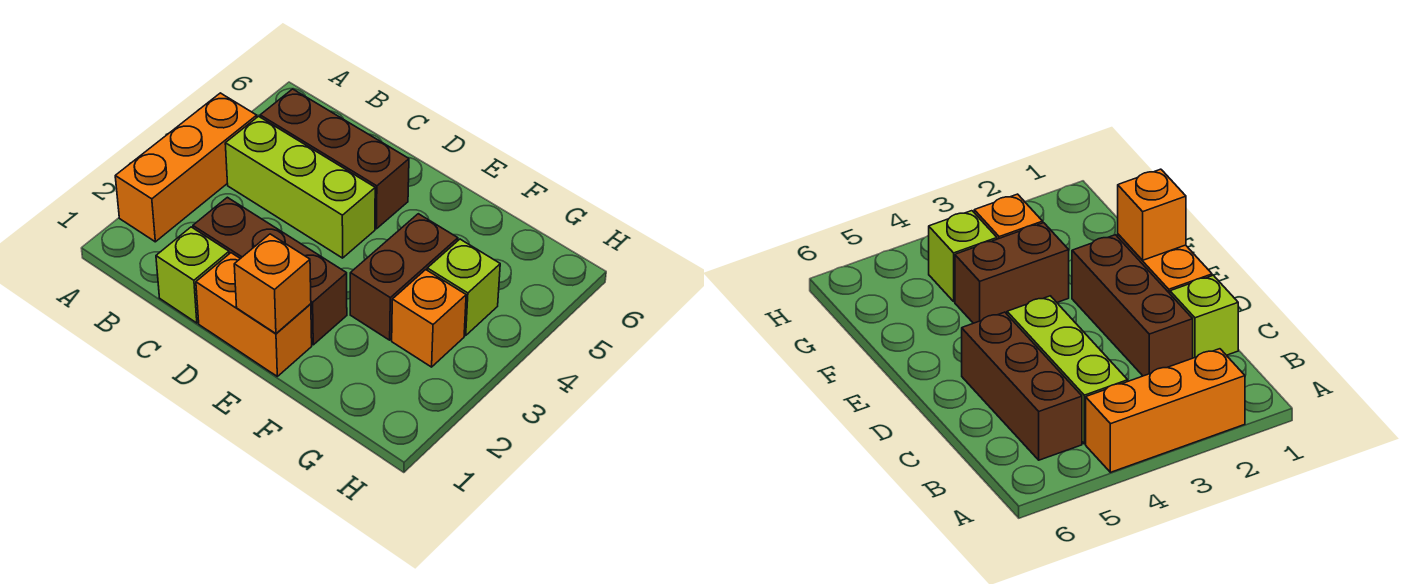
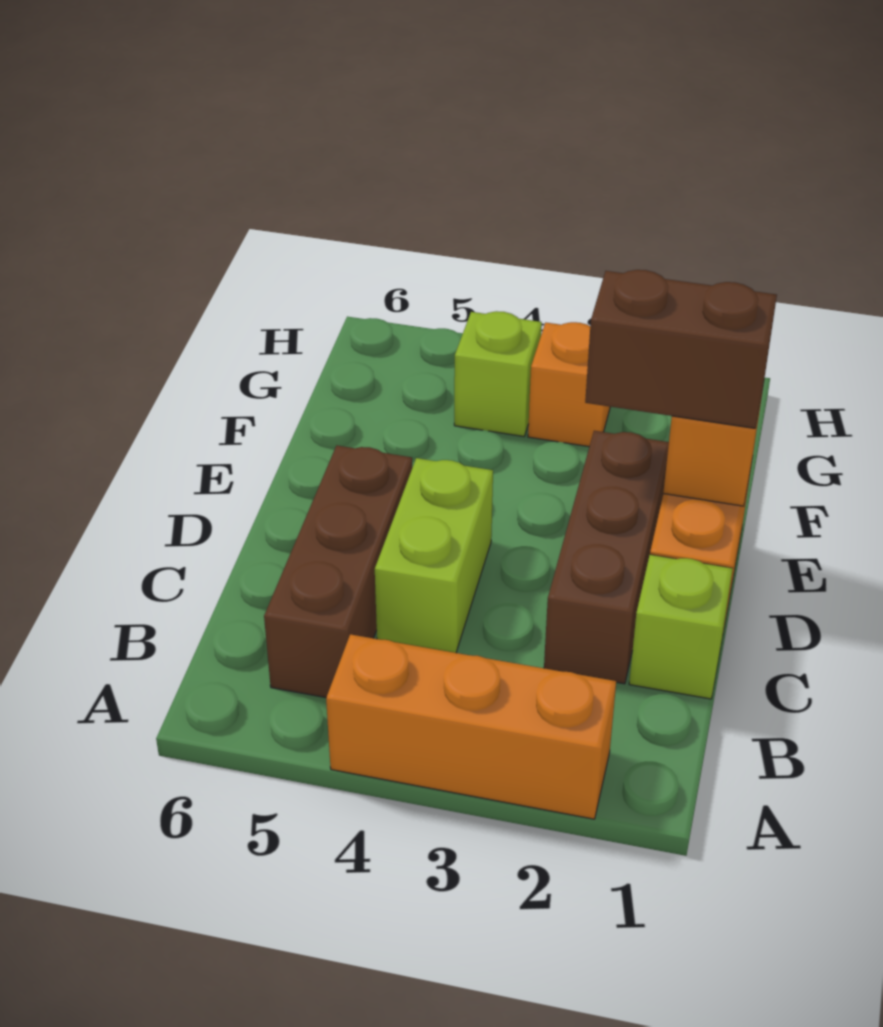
lime brick B4:D4 level 1 -> lime brick C4:D4 level 1
brown brick F3:F4 level 1 -> brown brick E1:E2 level 3

